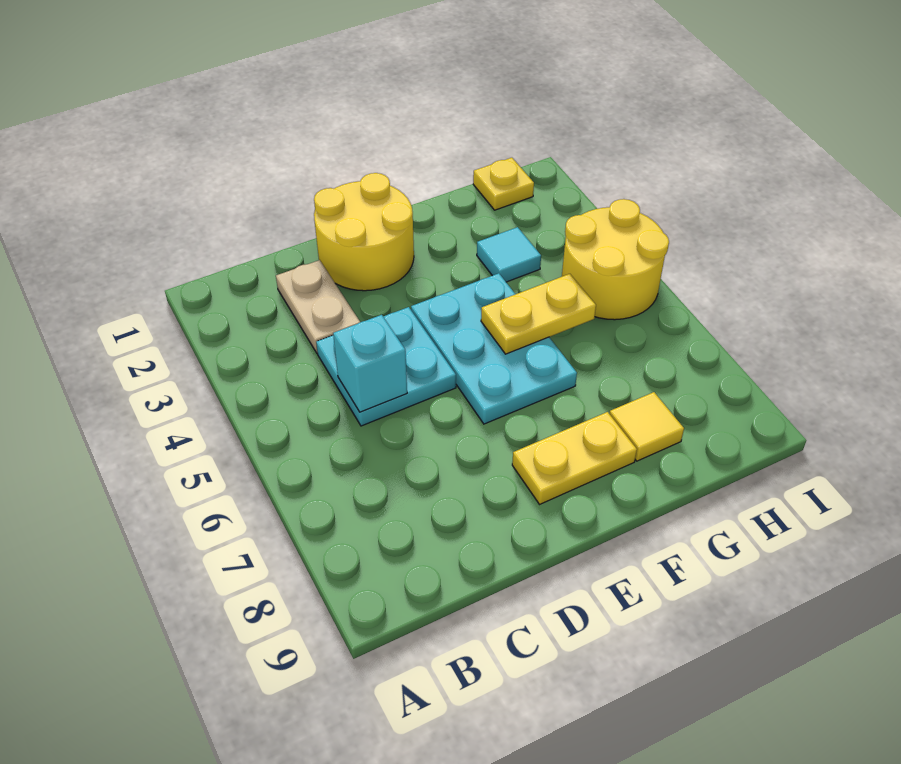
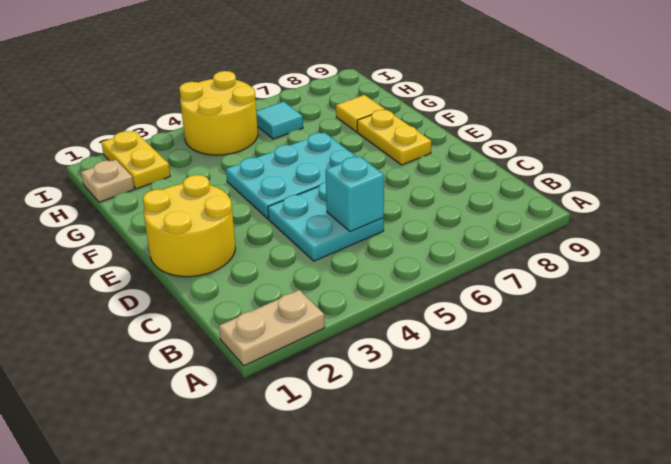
tan plate C2:C3 level 1 -> tan plate A1:A2 level 1
yellow plate F5:G5 level 2 -> yellow plate H2:I2 level 1
cyan tile G3 level 1 -> cyan tile H6 level 1
yellow plate H1 level 1 -> tan plate H1 level 1

